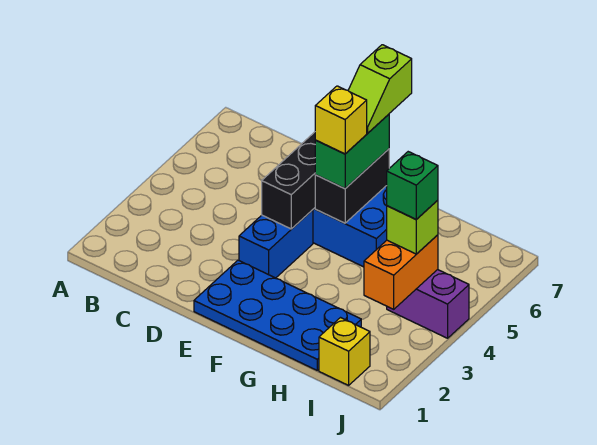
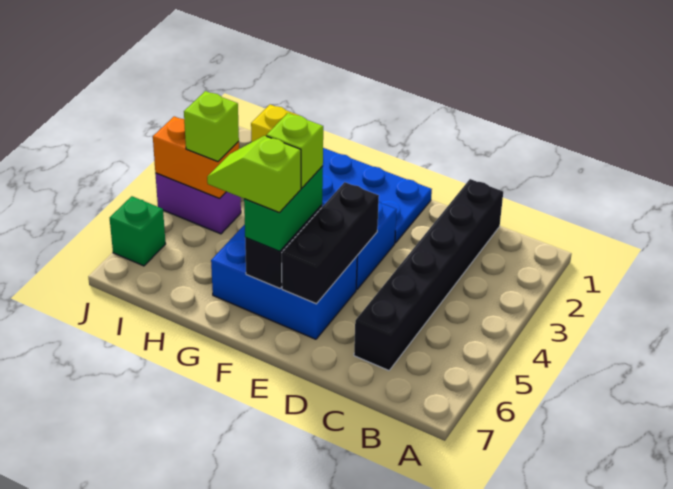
none -> black brick C1:C6 level 1
yellow brick F5 level 4 -> lime brick F5 level 4
lime slope F6:F7 level 4 top 7 -> lime slope F6:G6 level 4 top F
orange brick I3:I4 level 2 -> orange brick I4:J4 level 2
green brick I4 level 4 -> green brick J6 level 1

